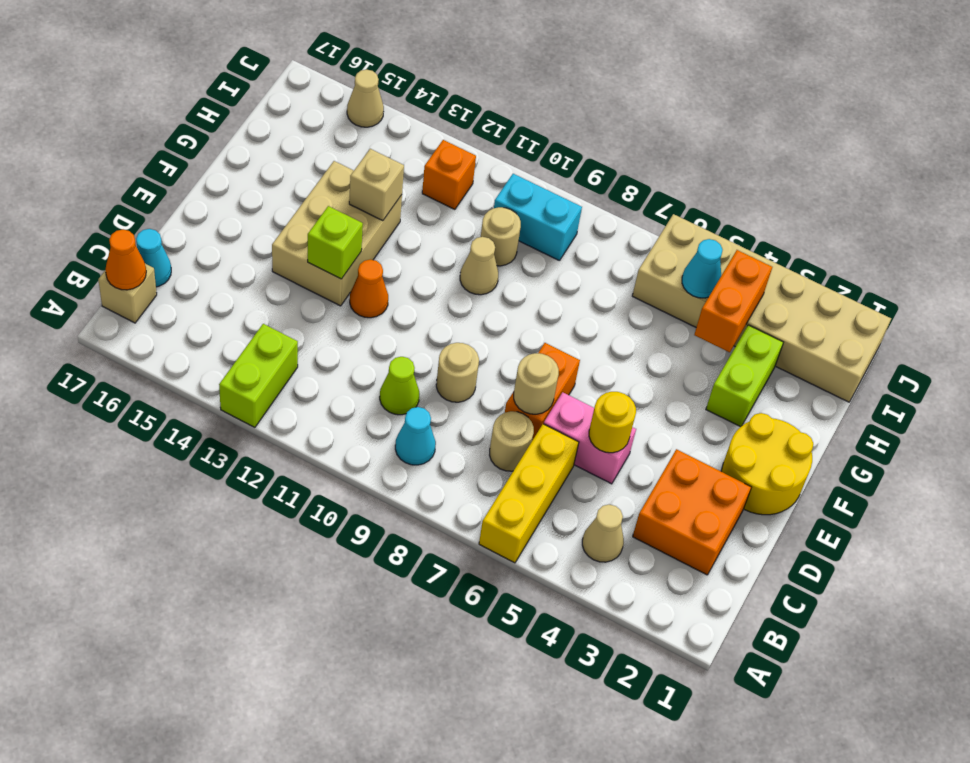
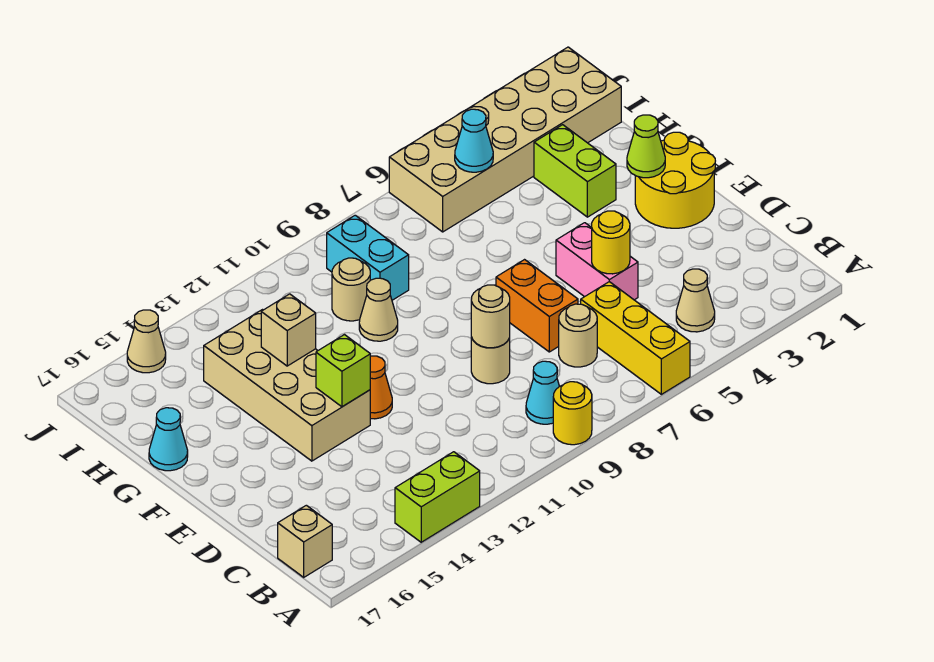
none -> yellow round brick A9 level 1
lime brick A13:B13 level 1 -> lime brick A13:A14 level 1
orange cone B17 level 2 -> none
orange brick C2:D3 level 1 -> none
lime cone C10 level 1 -> lime cone F2 level 2
cyan cone C17 level 1 -> cyan cone G17 level 1
pink brick D5:D6 level 1 -> pink brick D5:E5 level 1
tan round brick D7 level 2 -> tan round brick D9 level 2
tan brick E13:G14 level 1 -> tan brick E13:H14 level 1
orange brick H4:I4 level 2 -> none
cyan brick I9:I10 level 1 -> cyan brick H9:I9 level 1
orange brick I12 level 1 -> none

